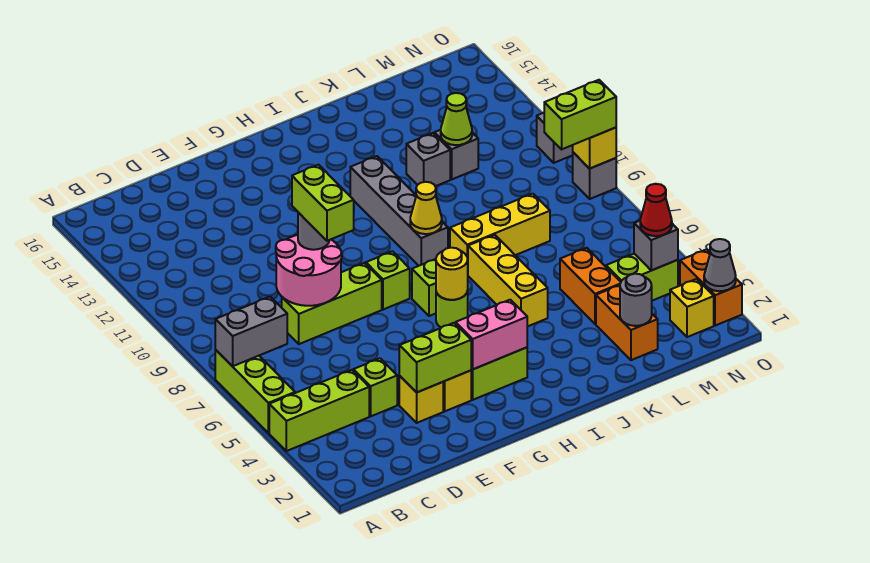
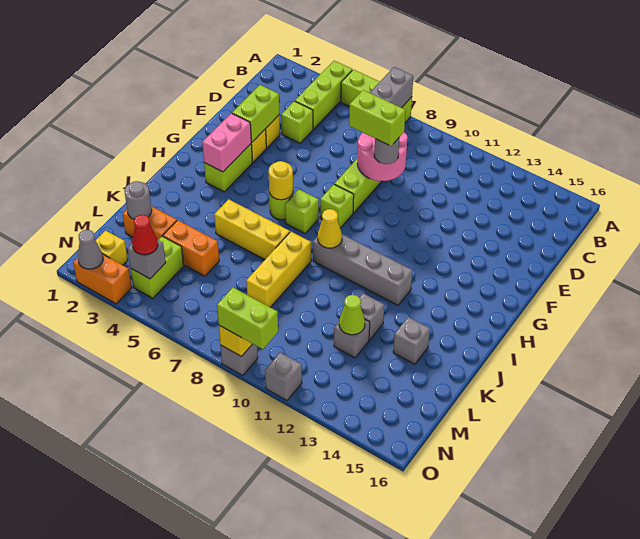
none -> grey brick K14 level 1
lime brick N9:O9 level 3 -> lime brick O9:O10 level 3

